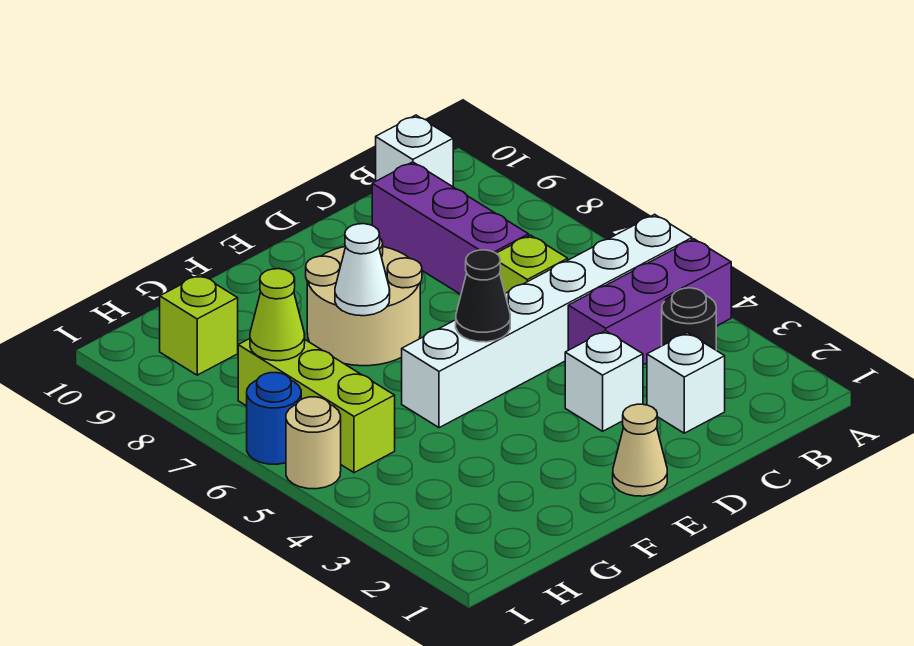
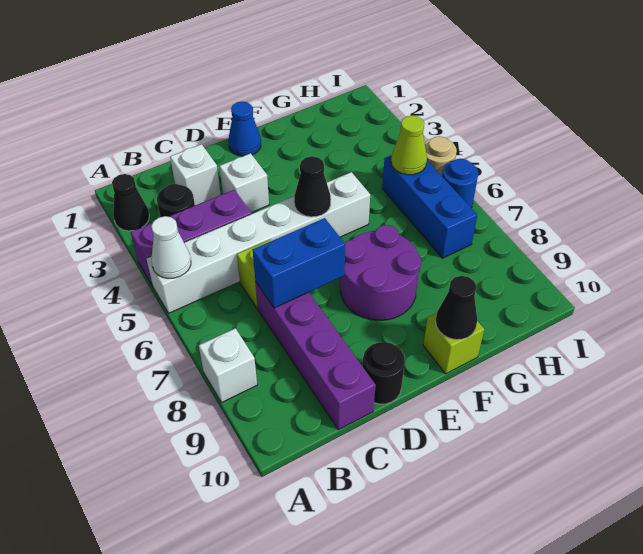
none -> black cone A2 level 1
white brick B10 level 1 -> white brick A8 level 1
purple brick C7:C9 level 1 -> purple brick C7:C10 level 1
none -> blue brick C7:D7 level 2
none -> black round brick D10 level 1
tan cone E1 level 1 -> blue cone E1 level 1
tan round brick E7:F8 level 1 -> purple round brick E7:F8 level 1
white cone F7 level 2 -> white cone A5 level 2
none -> black cone F10 level 2
lime brick H5:H7 level 1 -> blue brick H5:H7 level 1
lime cone H7 level 2 -> lime cone H5 level 2
lime brick H9 level 1 -> lime brick F10 level 1

